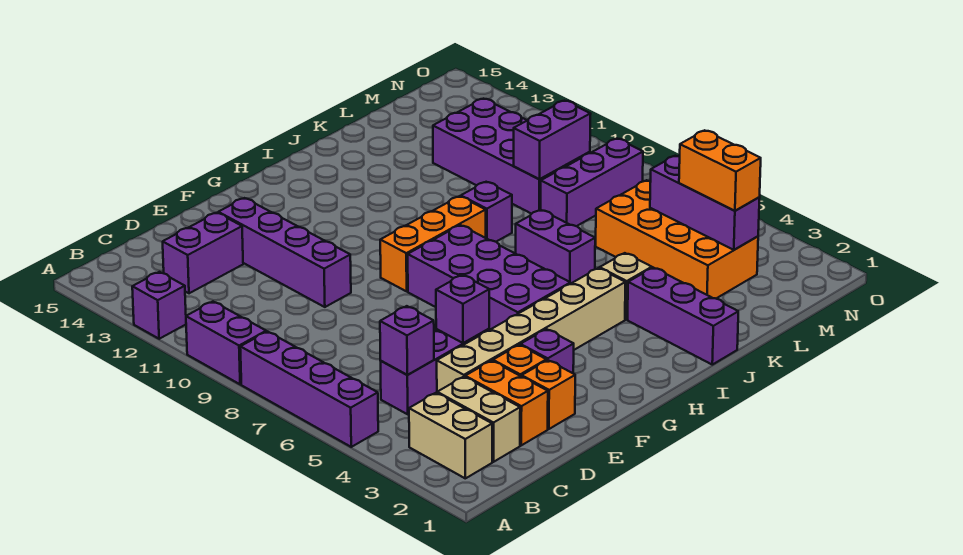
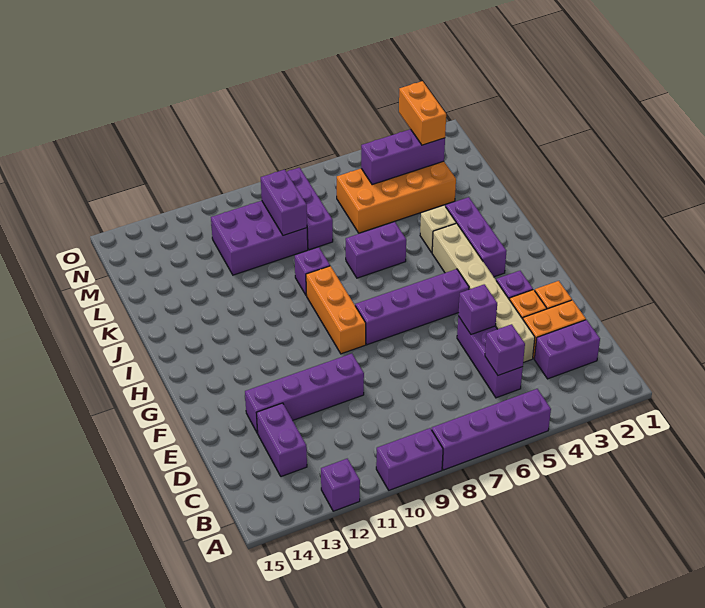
tan brick B2:B3 level 1 -> none
tan brick C2:C3 level 1 -> purple brick C2:C3 level 1
purple brick G5:H8 level 1 -> purple brick G5:G8 level 1
purple brick J1:J3 level 1 -> purple brick H3:J3 level 1
purple brick L9:M12 level 1 -> purple brick L9:M11 level 1
orange brick M3:M4 level 3 -> orange brick M3:N3 level 3

